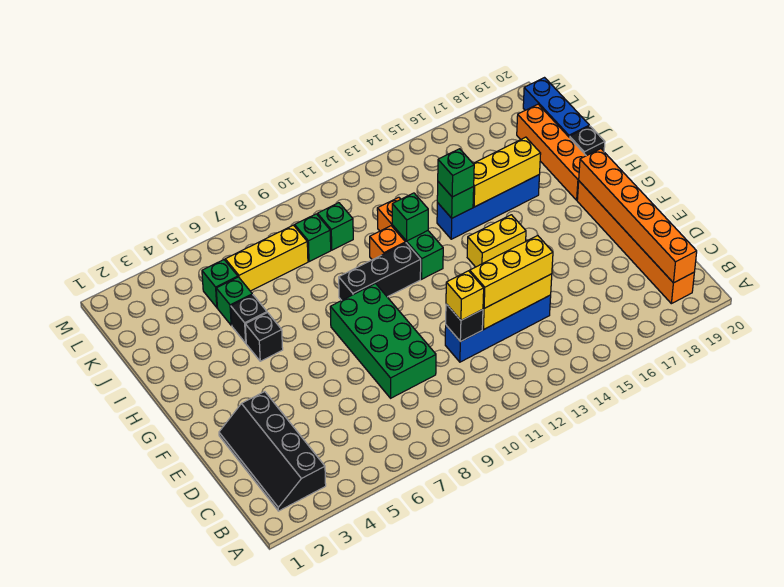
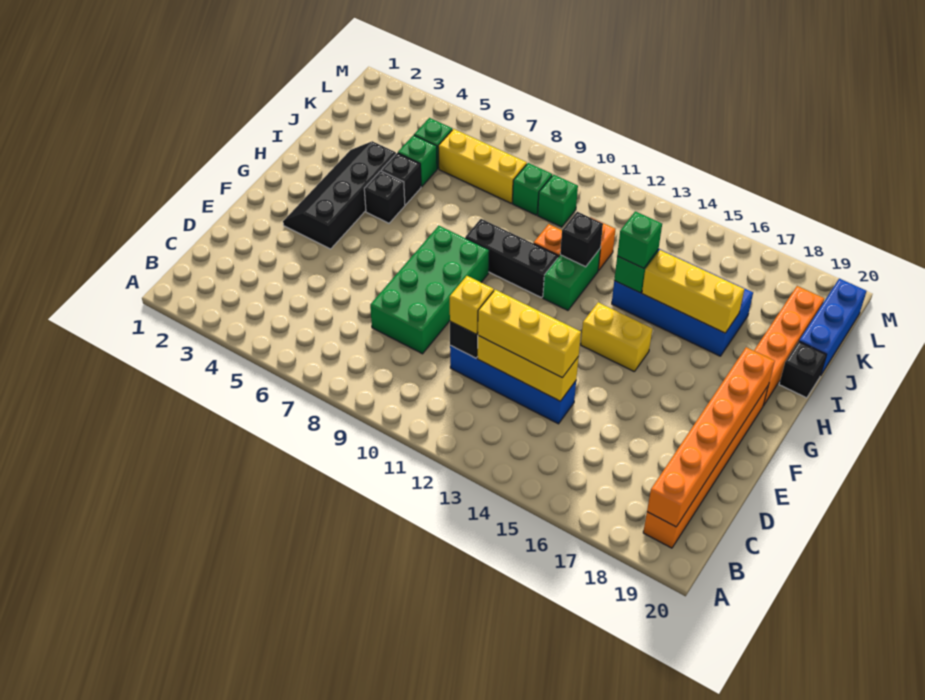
black slope B2:E3 level 1 top 3 -> black slope F3:I4 level 1 top 4
green brick I12 level 2 -> black brick I12 level 2
blue brick I14:I17 level 1 -> blue brick I14:J17 level 1

